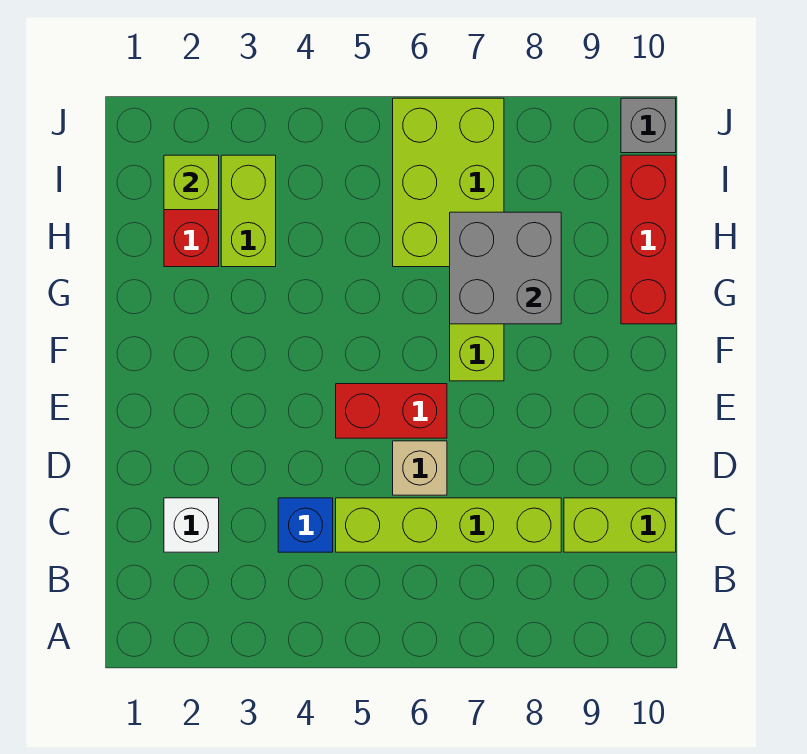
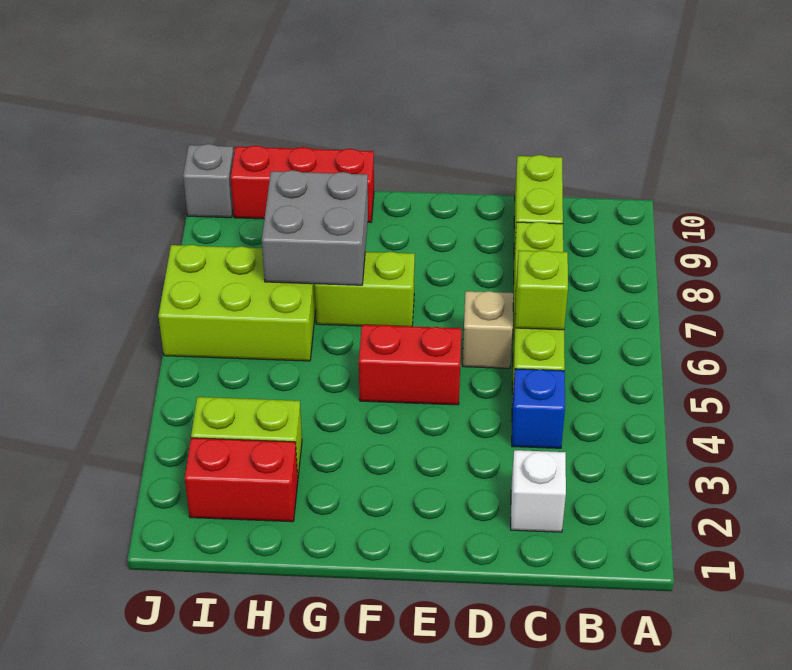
red brick E5:E6 level 1 -> red brick E5:F5 level 1
lime brick I2 level 2 -> lime brick C6 level 2

